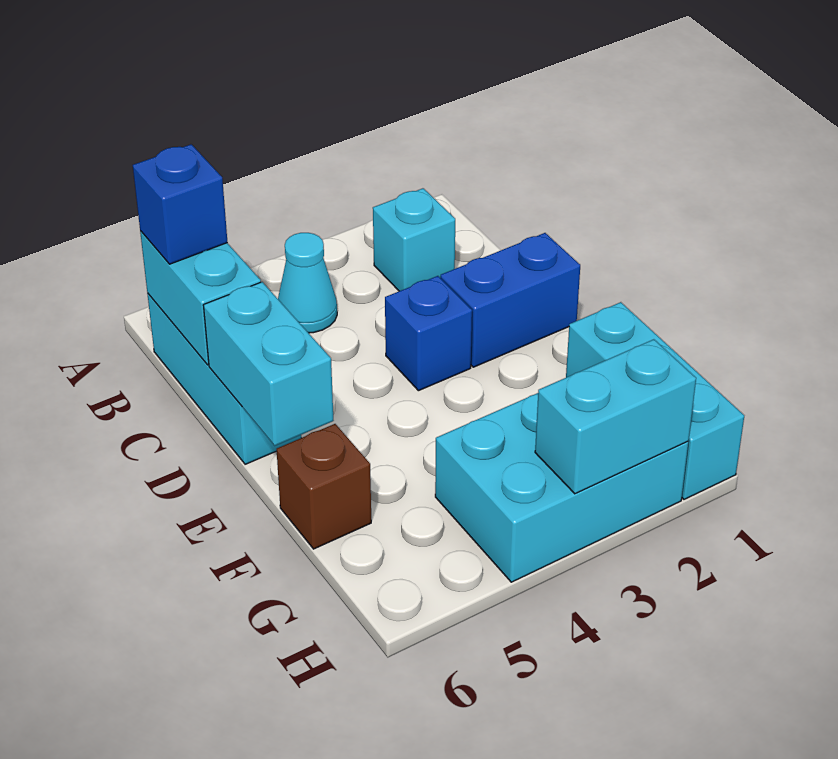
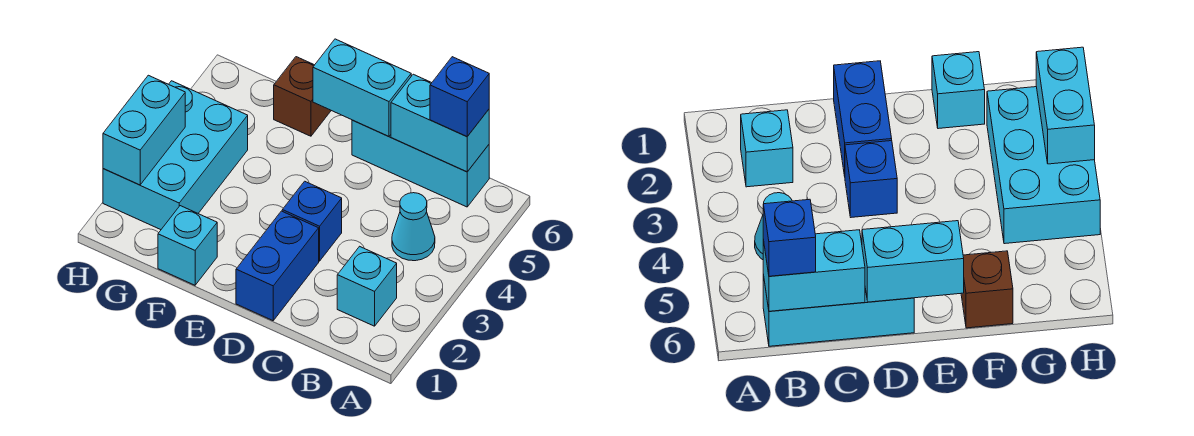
cyan brick F1:H1 level 1 -> cyan brick F1 level 1

